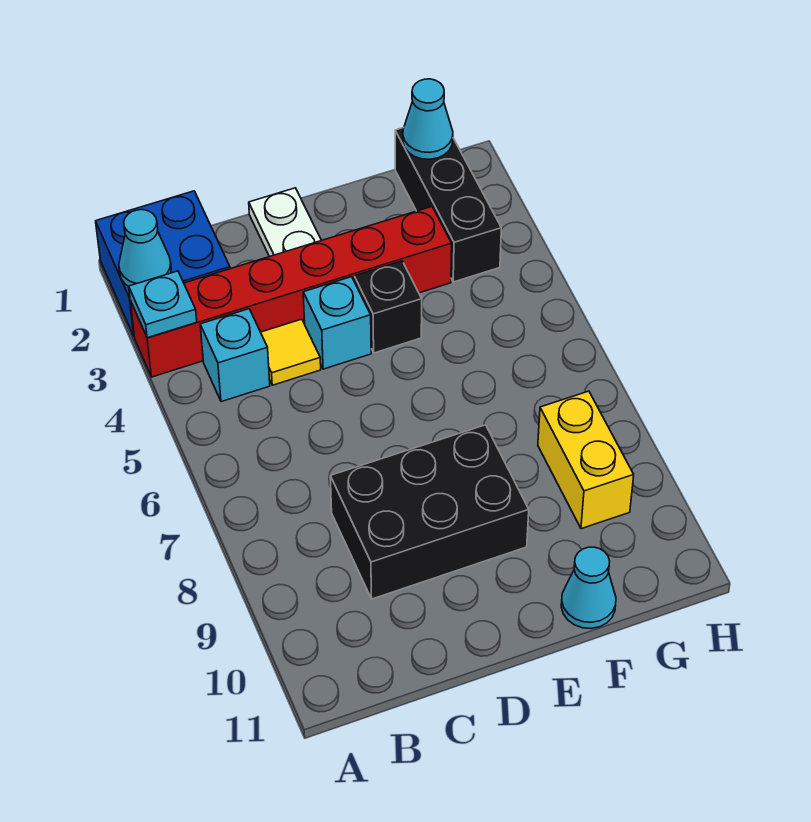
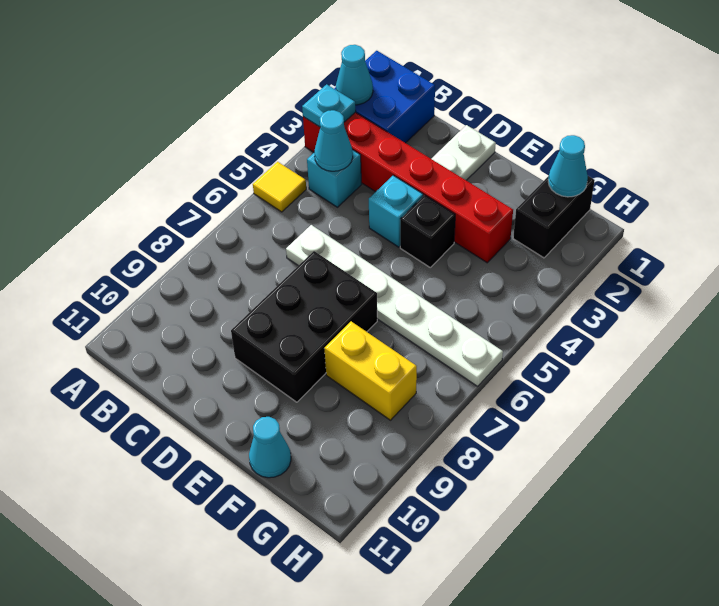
none -> cyan cone B4 level 2
yellow tile C4 level 1 -> yellow tile A5 level 1
none -> white plate C6:H6 level 1
black brick C8:E9 level 1 -> black brick D7:E9 level 1
black brick G1:G3 level 1 -> black brick G1:G2 level 1
yellow brick G8:G9 level 1 -> yellow brick F8:G8 level 1

